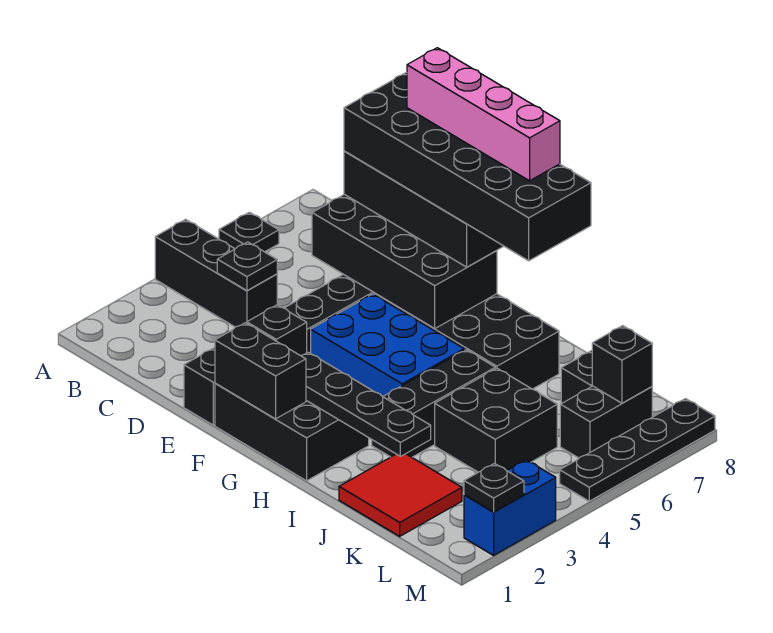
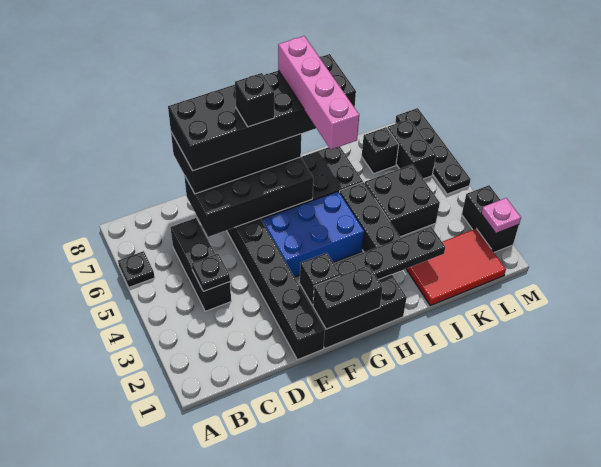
black brick A4:C4 level 1 -> black brick C4:C6 level 1
pink brick E8:H8 level 5 -> pink brick H5:H8 level 5
red tile J1:K2 level 1 -> red tile J1:L2 level 1
black brick L7 level 2 -> black brick F7 level 5
blue brick M2:M3 level 1 -> black brick M2:M3 level 1
black plate M2 level 2 -> pink plate M2 level 2

